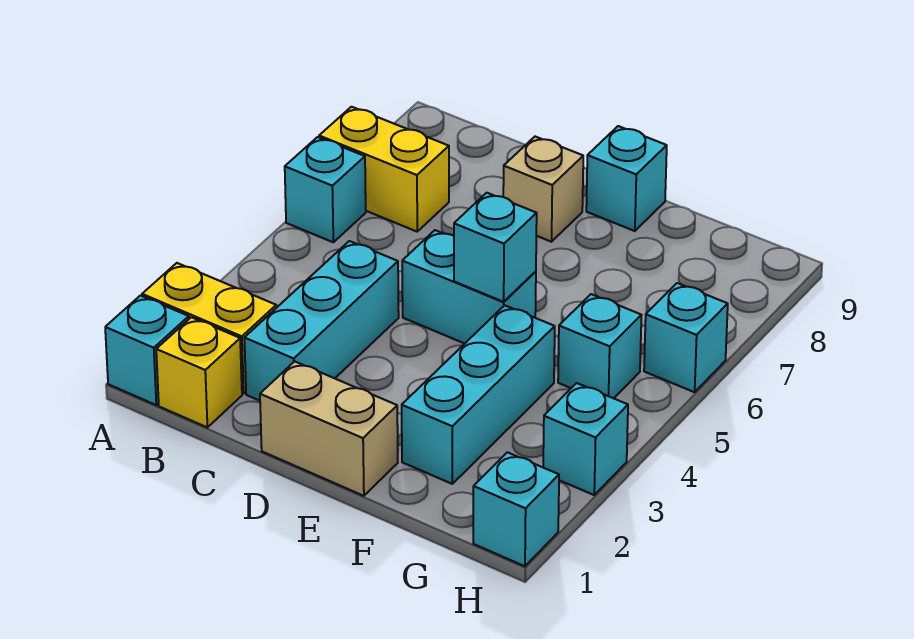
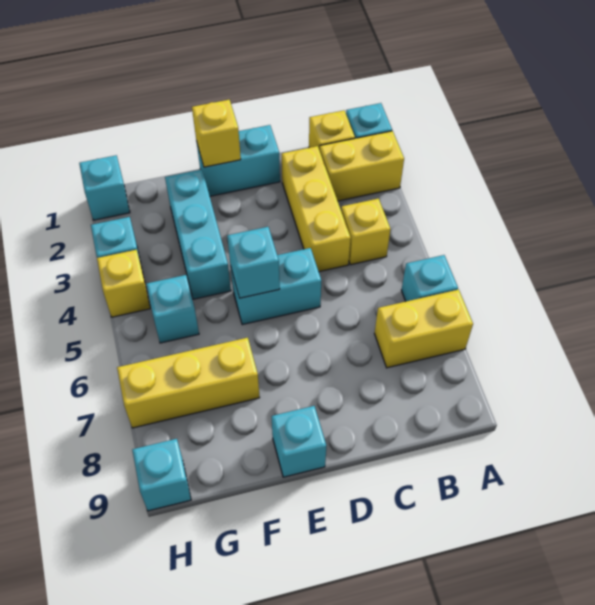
none -> yellow brick B4 level 1
cyan brick C2:C4 level 1 -> yellow brick C2:C4 level 1
tan brick D1:E1 level 1 -> cyan brick D1:E1 level 1
tan brick D8 level 1 -> none
none -> yellow brick E1 level 2
none -> yellow brick F7:H7 level 1
none -> yellow brick H4 level 1
cyan brick H6 level 1 -> cyan brick H9 level 1

